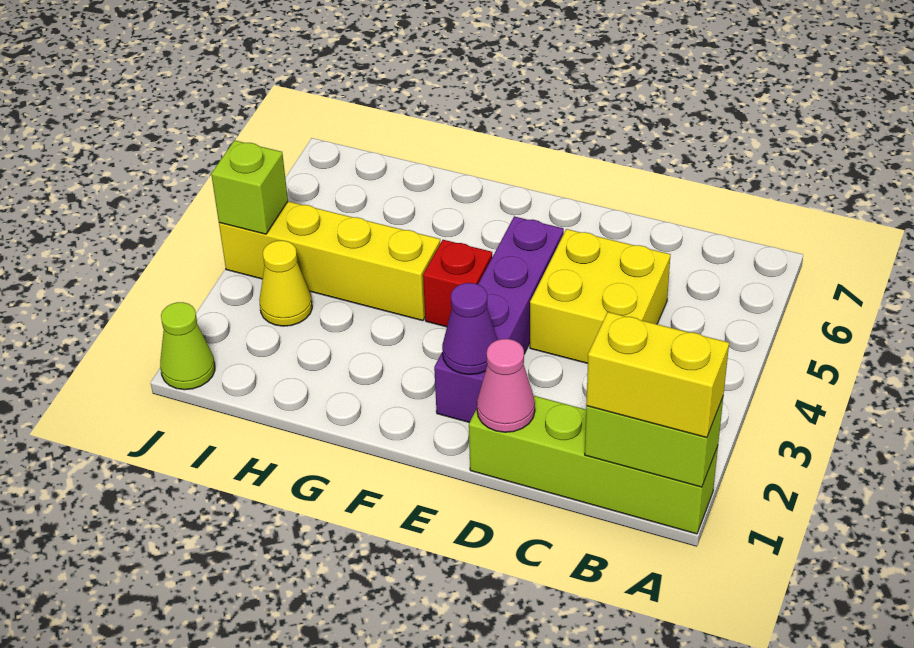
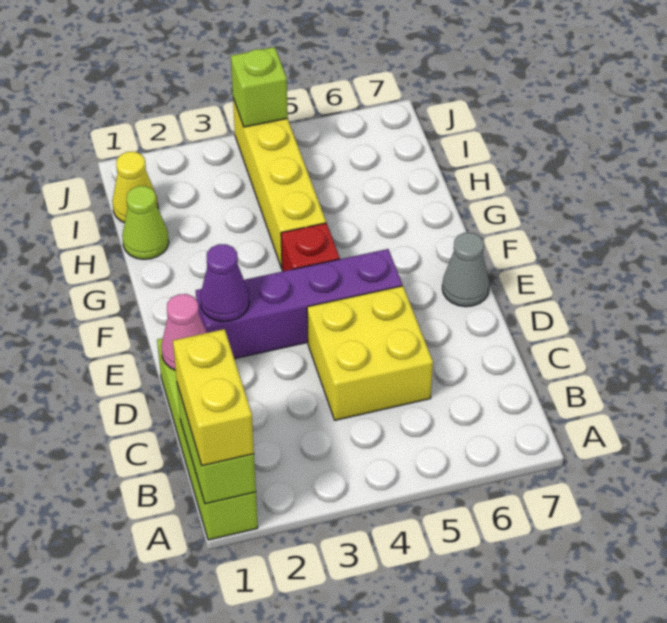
none -> grey cone E7 level 1
yellow cone I3 level 1 -> yellow cone I1 level 1
lime cone J1 level 1 -> lime cone H1 level 1

